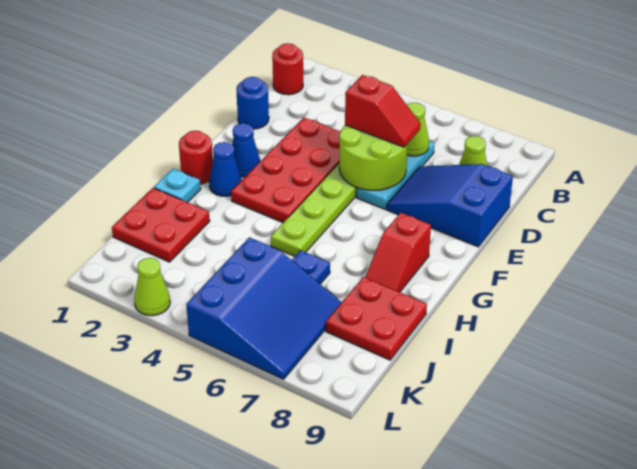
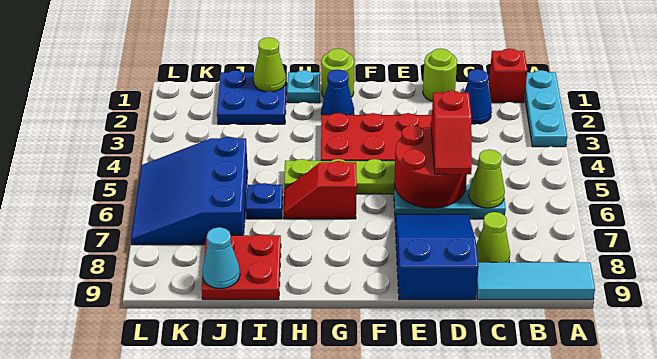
none -> cyan plate A1:A3 level 1
none -> cyan tile A9:C9 level 1
red round brick B1 level 1 -> red brick B1 level 1
blue round brick D1 level 1 -> lime round brick D1 level 1
lime round brick D5:E6 level 2 -> red round brick D5:E6 level 2
blue cone F2 level 1 -> blue cone C2 level 1
red round brick G1 level 1 -> lime round brick G1 level 1
red slope G8:H8 level 1 top G -> red slope G6:H6 level 1 top G
red plate I1:J2 level 1 -> blue plate I1:J2 level 1
blue slope J5:L7 level 1 top 5 -> blue slope J5:L7 level 1 top J
none -> cyan cone J9 level 2
lime cone L3 level 1 -> lime cone I1 level 2

